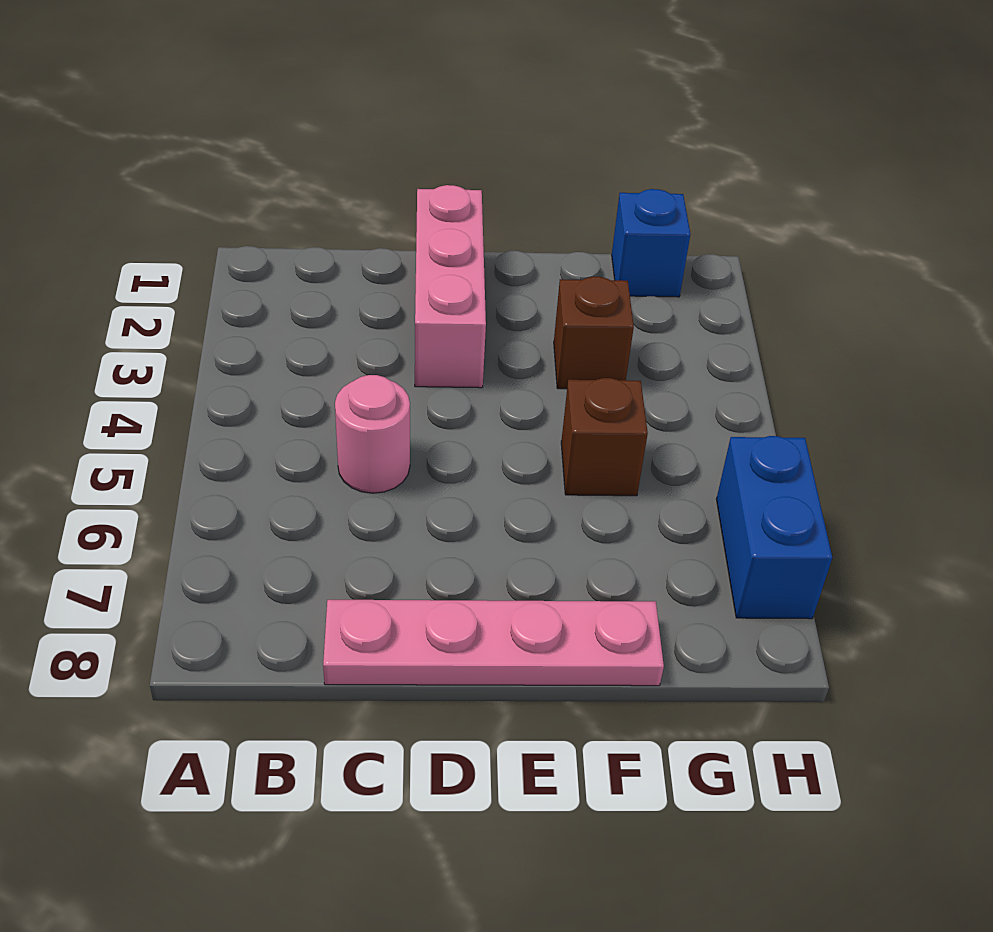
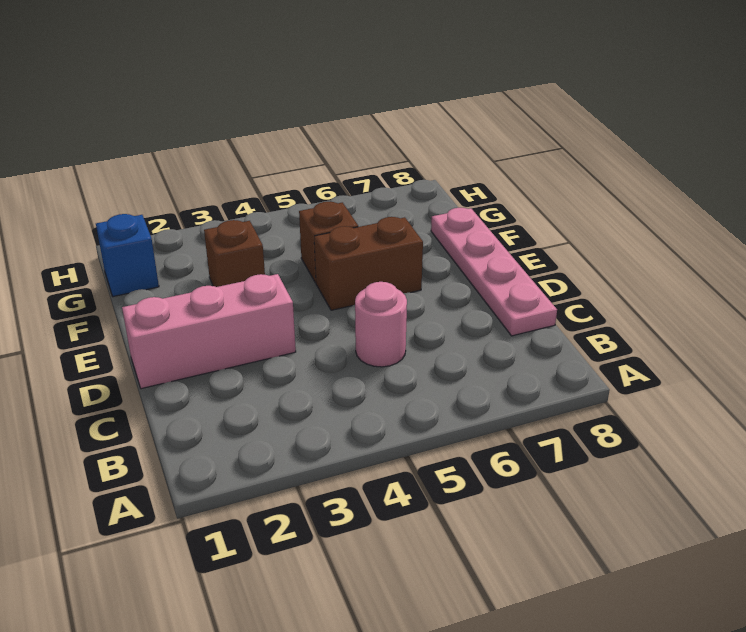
none -> brown brick E5:E6 level 1
blue brick H6:H7 level 1 -> none

